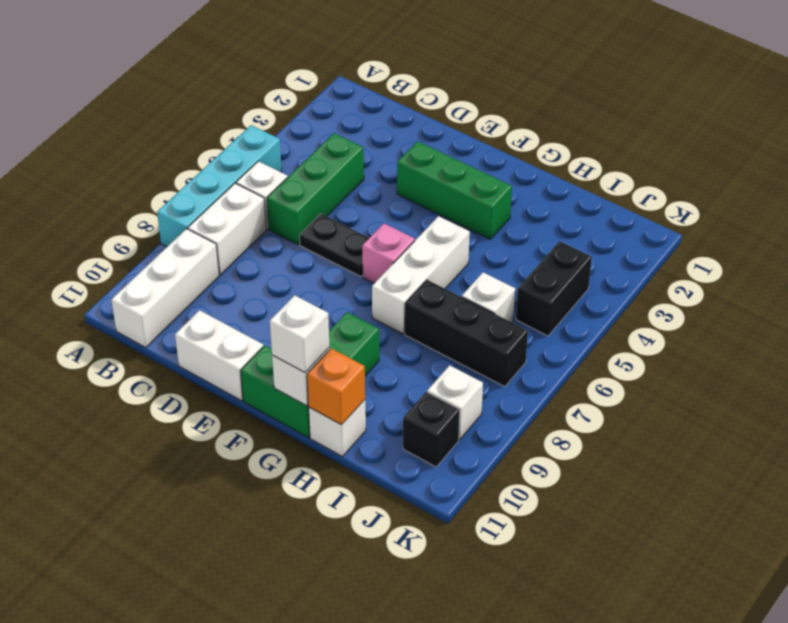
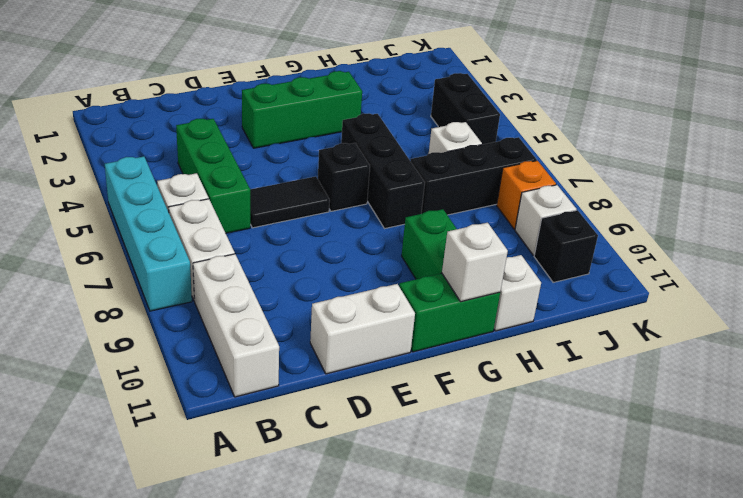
black plate D6:E6 level 1 -> black tile D6:E6 level 1
pink brick F6 level 1 -> black brick F6 level 1
white brick G5:G7 level 1 -> black brick G5:G7 level 1
white brick G11 level 3 -> none
orange brick H11 level 2 -> orange brick J8 level 1

